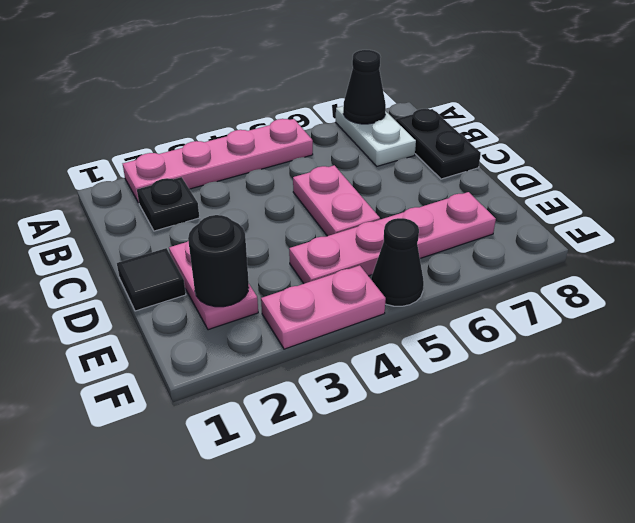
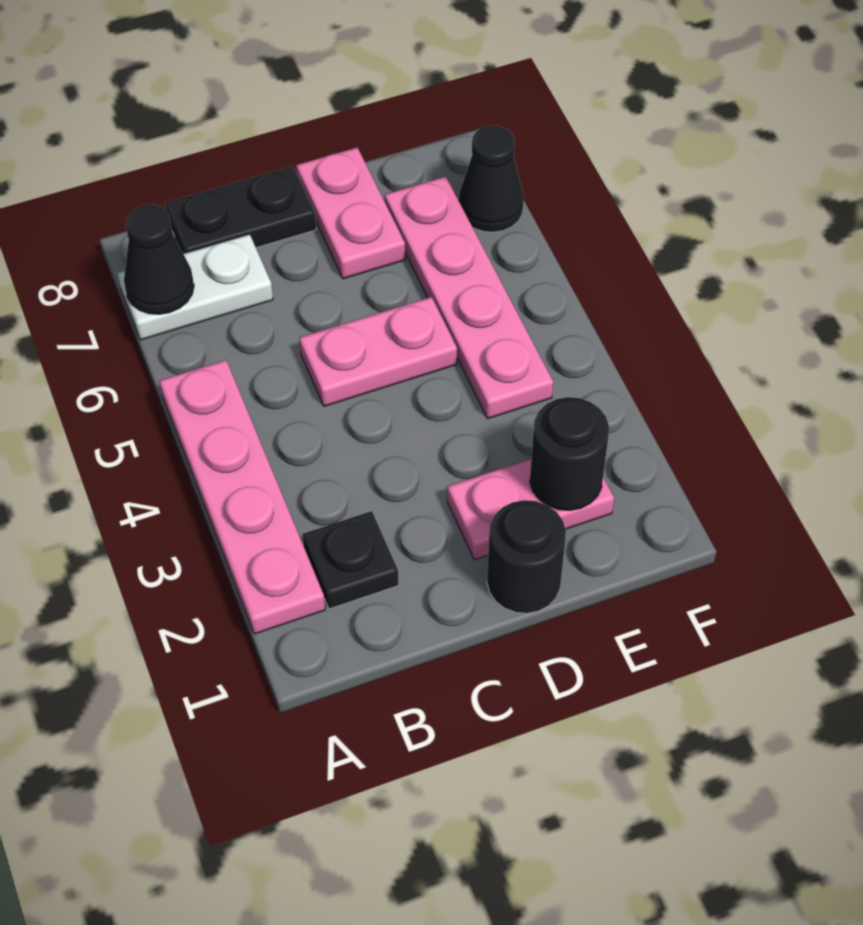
black tile D1 level 1 -> black round brick D1 level 1
pink plate F3:F4 level 1 -> pink plate D7:D8 level 1
black cone F5 level 1 -> black cone F7 level 1

